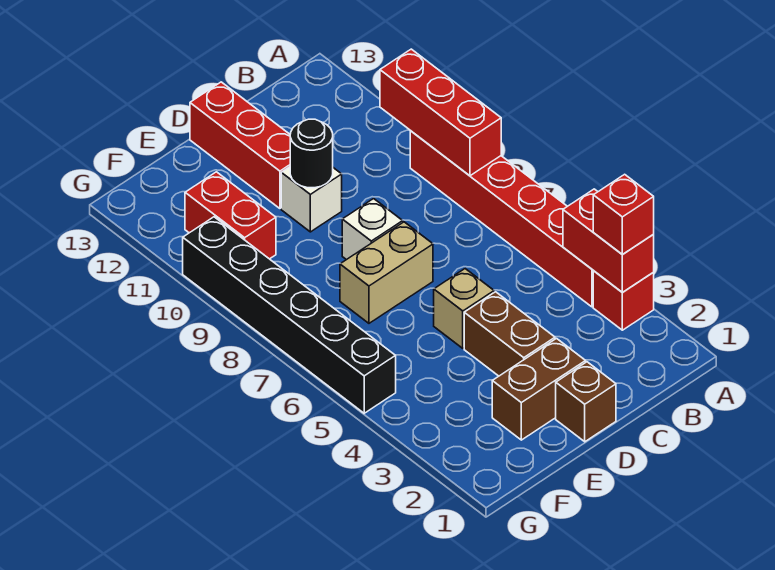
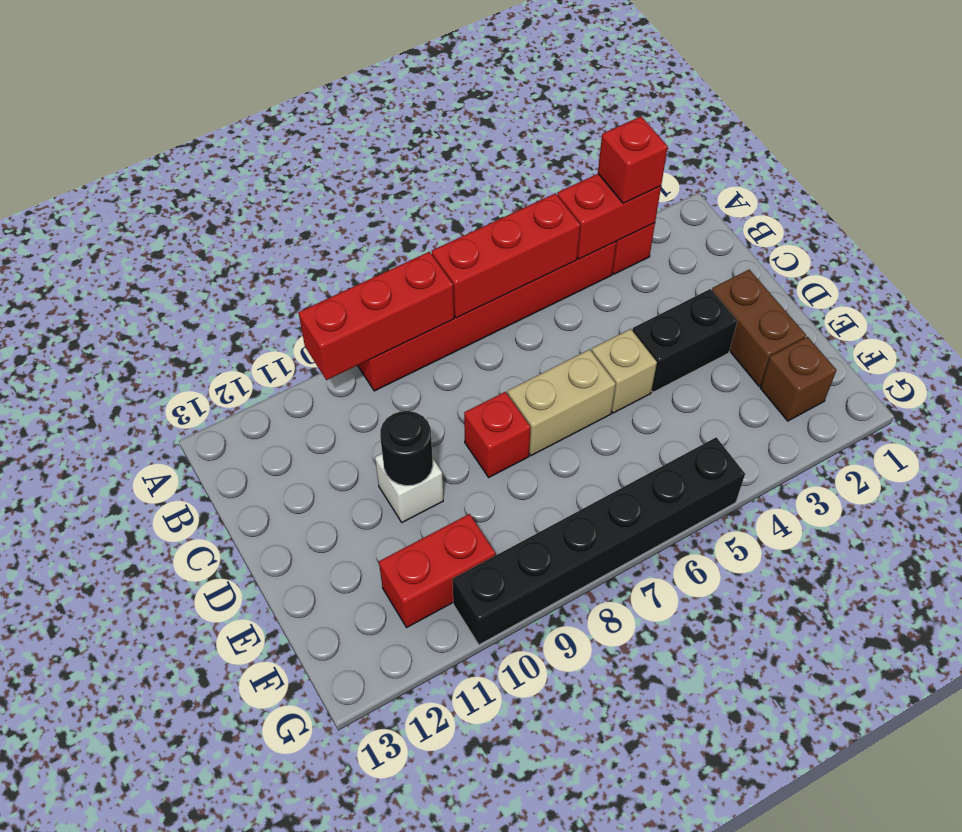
brown brick D1 level 1 -> brown brick F2 level 1
brown brick D3:D4 level 1 -> black brick D3:D4 level 1
tan brick D7:E7 level 1 -> tan brick D6:D7 level 1
white brick D8 level 1 -> red brick D8 level 1
red brick D11:D13 level 1 -> red brick A5:A7 level 2

